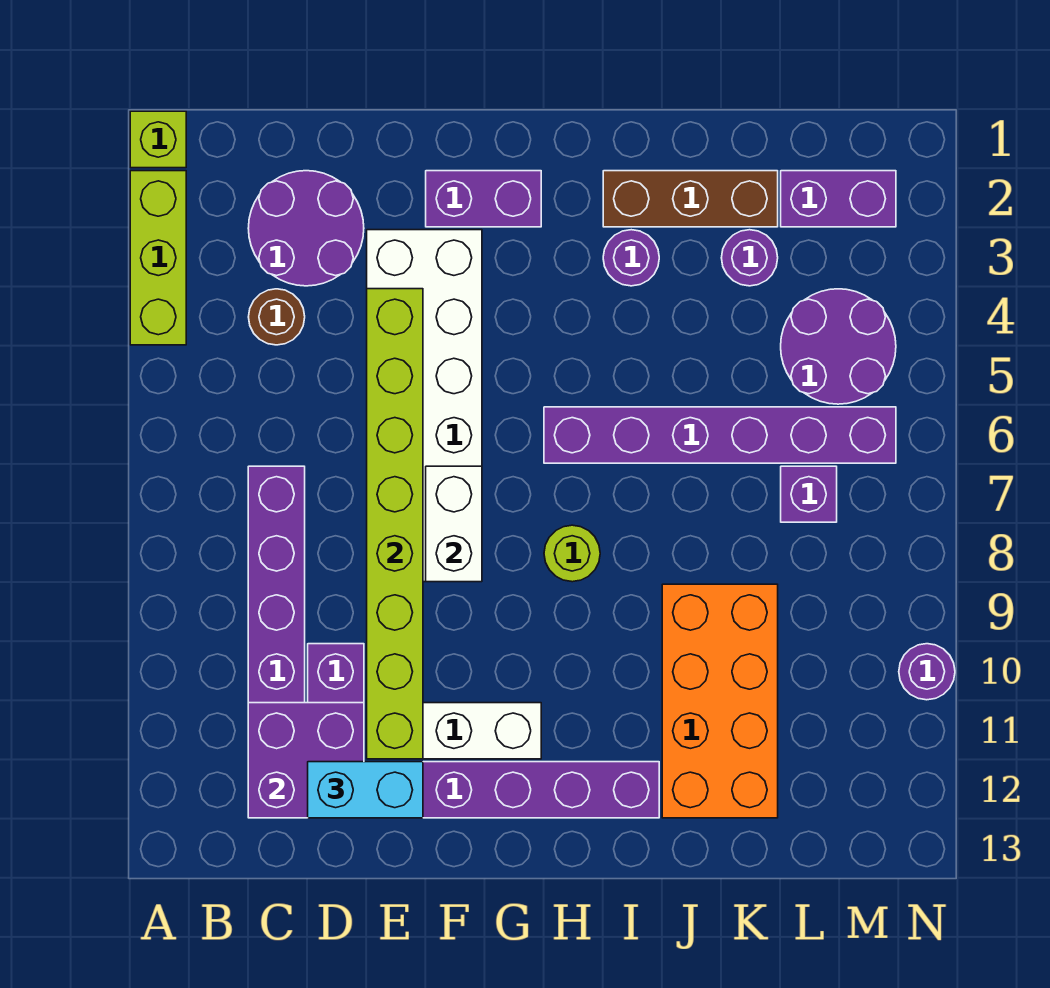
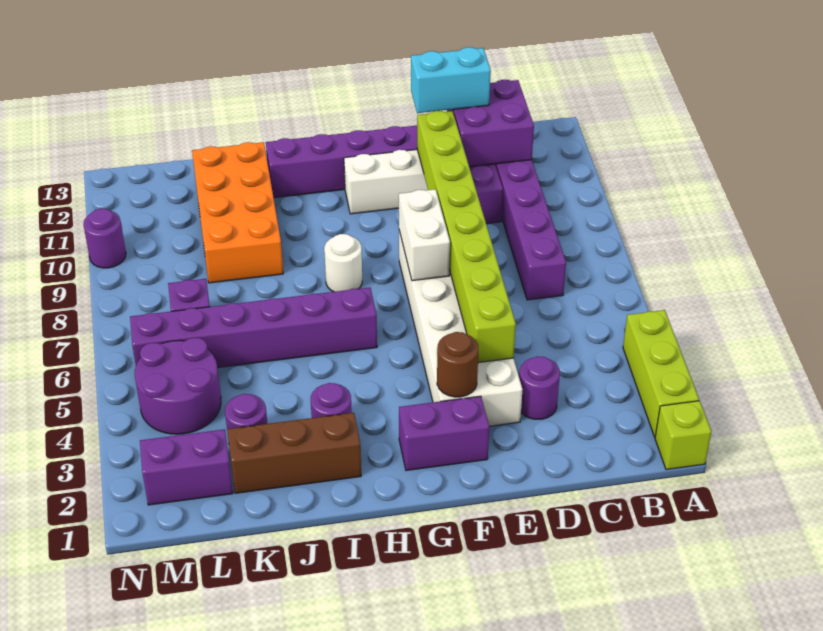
purple round brick C2:D3 level 1 -> purple round brick D3 level 1
brown round brick C4 level 1 -> brown round brick F3 level 2
lime round brick H8 level 1 -> white round brick H8 level 1

